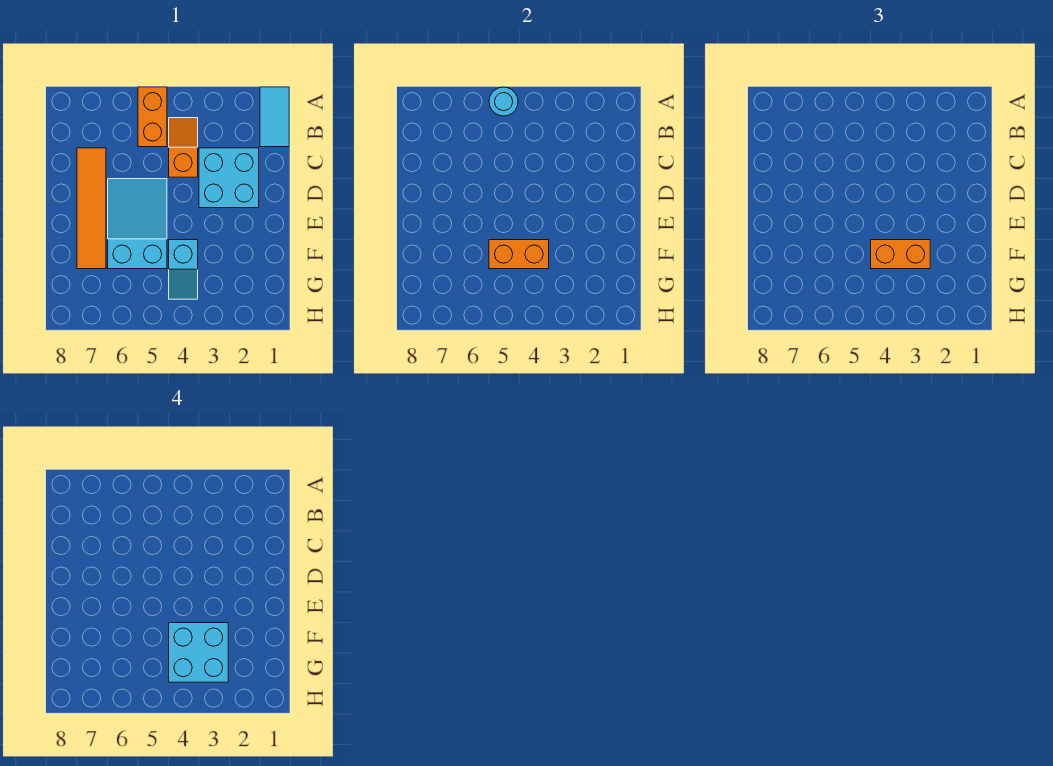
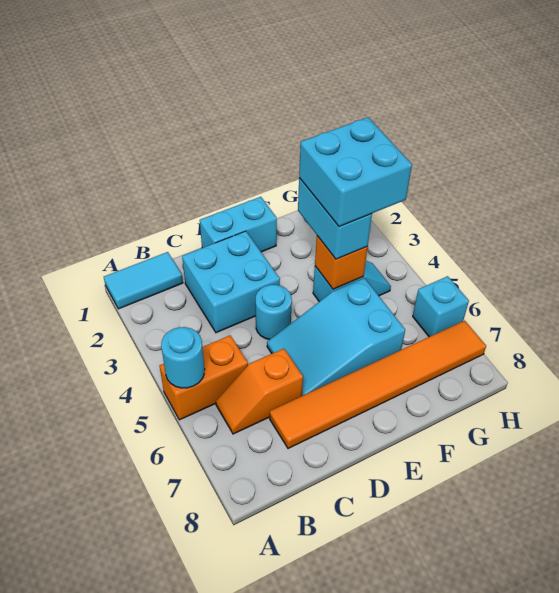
orange slope B4:C4 level 1 top C -> orange slope B6:C6 level 1 top C
orange tile C7:F7 level 1 -> orange tile C7:H7 level 1
none -> cyan brick D1:E1 level 1
none -> cyan round brick D4 level 1
orange brick F3:F4 level 3 -> cyan brick F3:F4 level 3
orange brick F4:F5 level 2 -> orange brick F4 level 2
none -> cyan brick H6 level 1

